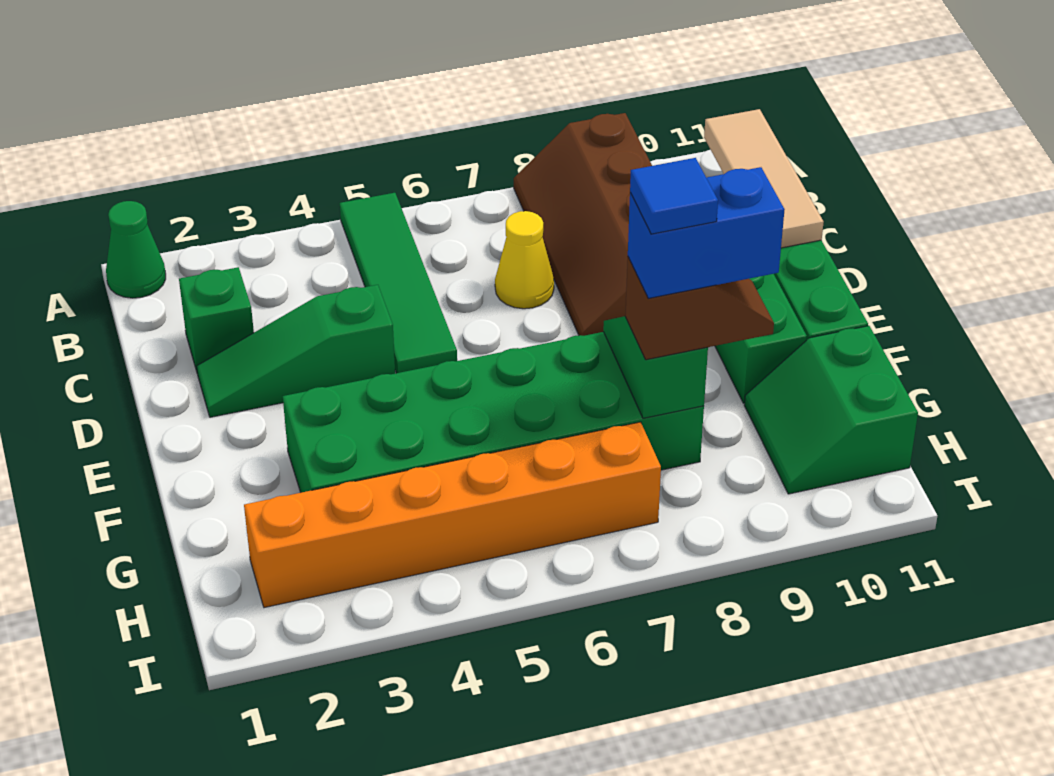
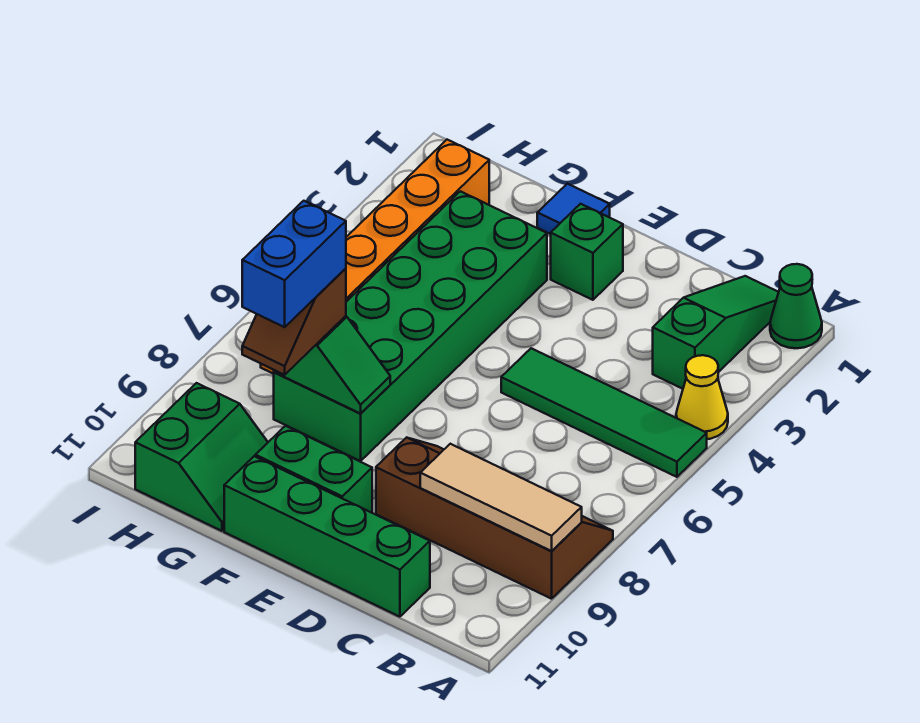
tan tile B11:D11 level 2 -> tan tile A9:C9 level 2
green brick C2 level 1 -> green brick E2 level 1
yellow cone C7 level 1 -> yellow cone A4 level 1
green slope D2:D4 level 1 top 4 -> green slope B1:B3 level 1 top 3
blue tile G8 level 5 -> blue tile F1 level 1
green slope G10:H11 level 1 top 11 -> green slope G10:H11 level 1 top H

